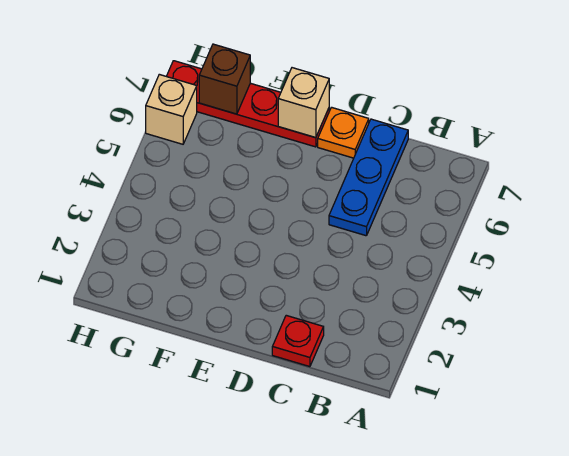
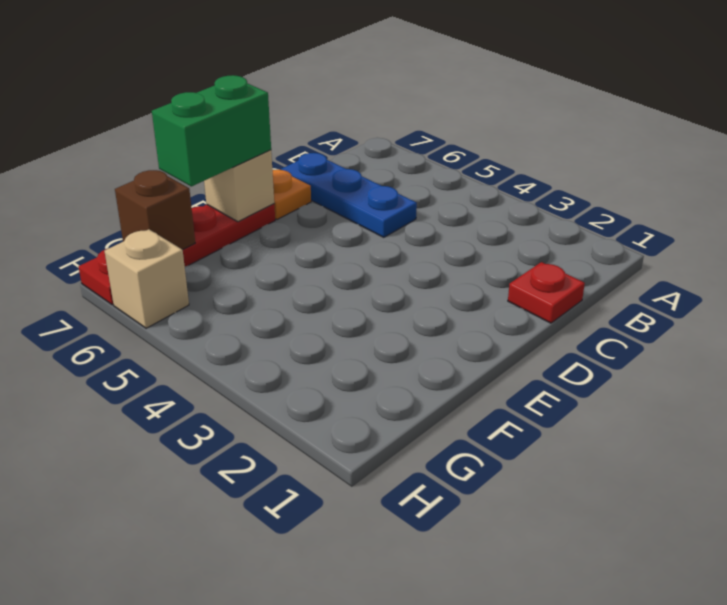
none -> green brick E7:F7 level 3

